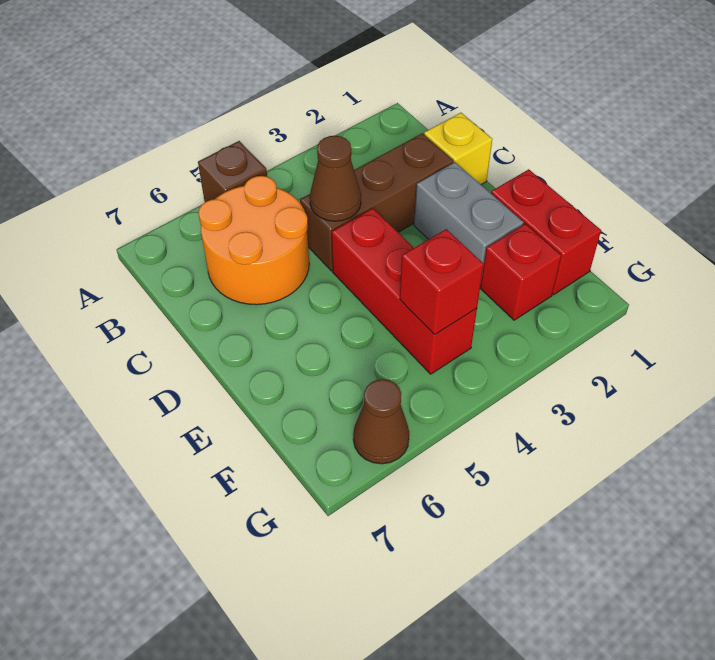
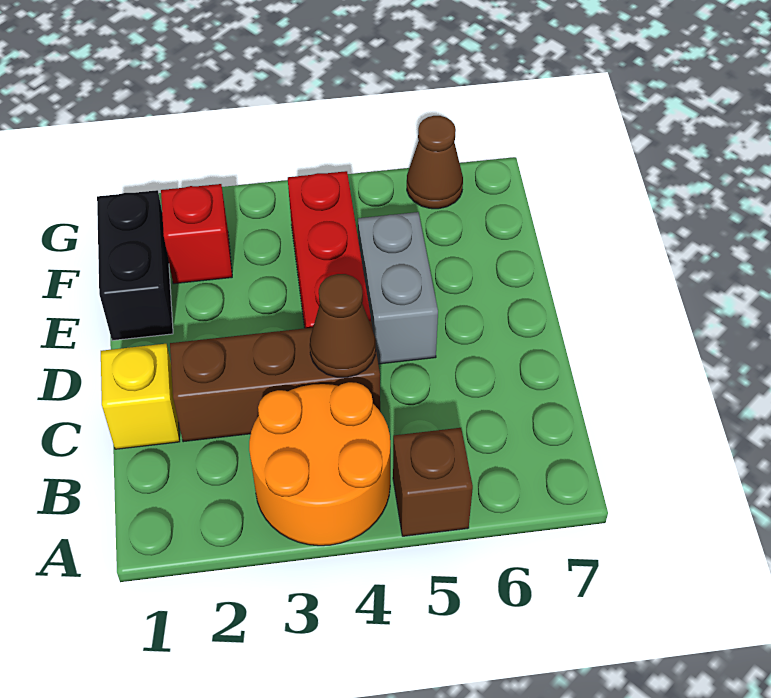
orange round brick B5:C6 level 1 -> orange round brick A3:B4 level 1
grey brick D2:E2 level 1 -> grey brick D5:E5 level 1
red brick E1:F1 level 1 -> black brick E1:F1 level 1
red brick F4 level 2 -> none

